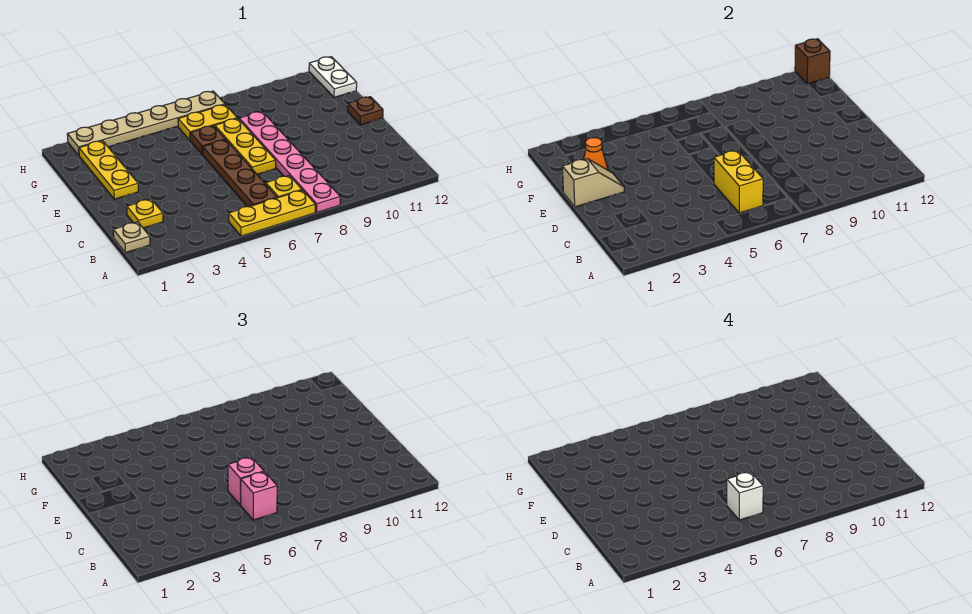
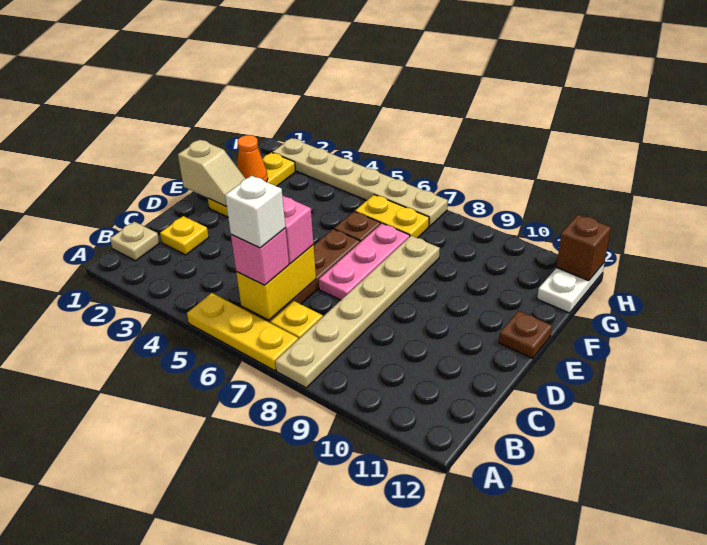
pink plate A8:F8 level 1 -> tan plate A8:F8 level 1
yellow plate D7:F7 level 1 -> pink plate D7:F7 level 1

